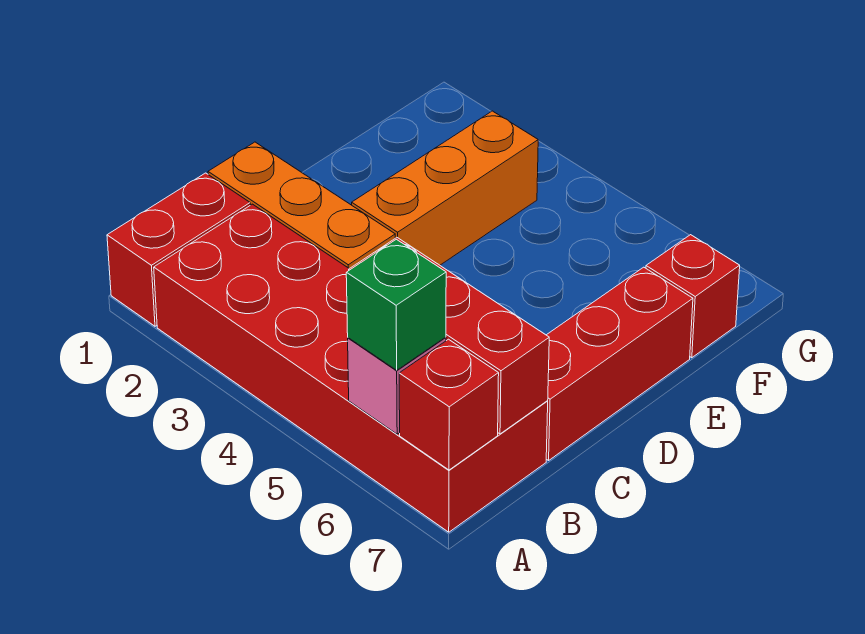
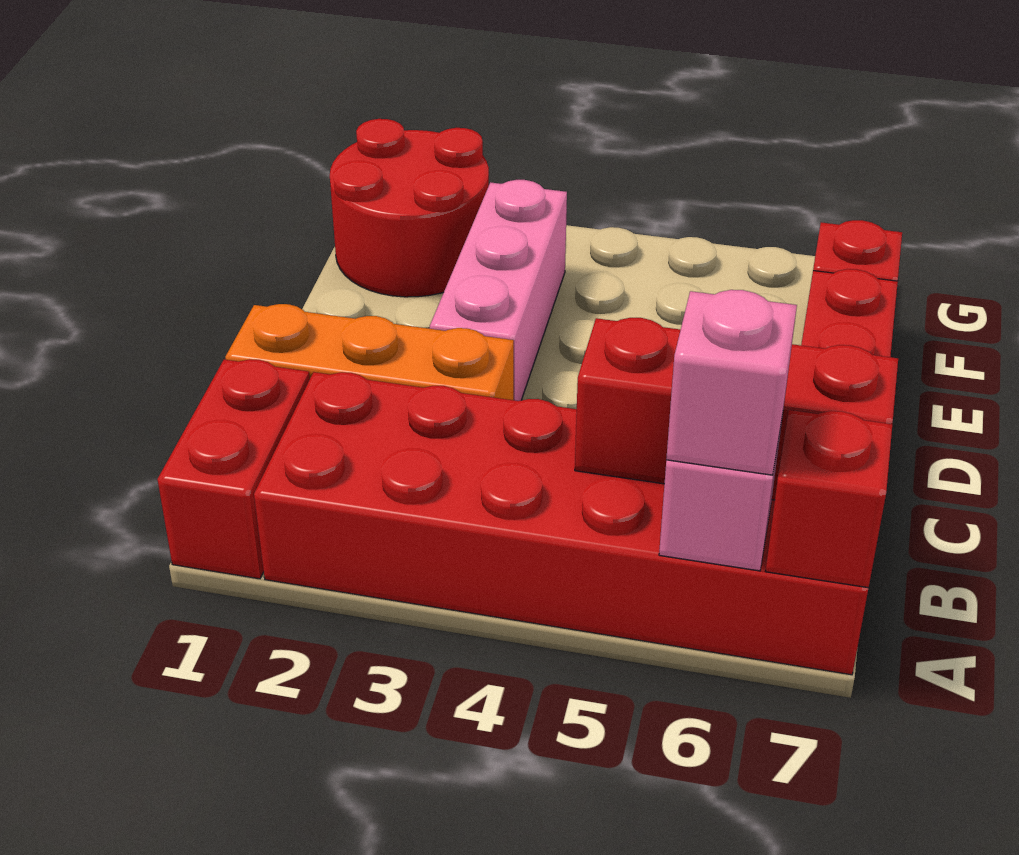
green brick A6 level 3 -> pink brick A6 level 3
orange brick D3:F3 level 1 -> pink brick D3:F3 level 1
none -> red round brick F1:G2 level 1

